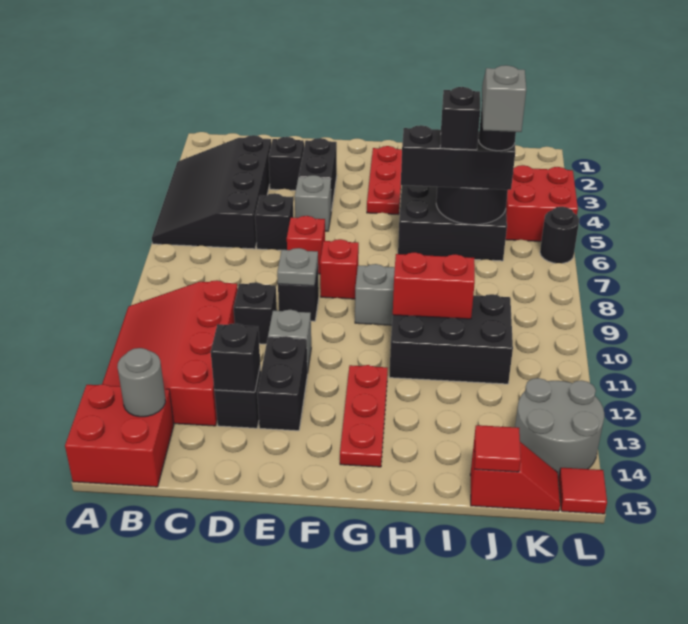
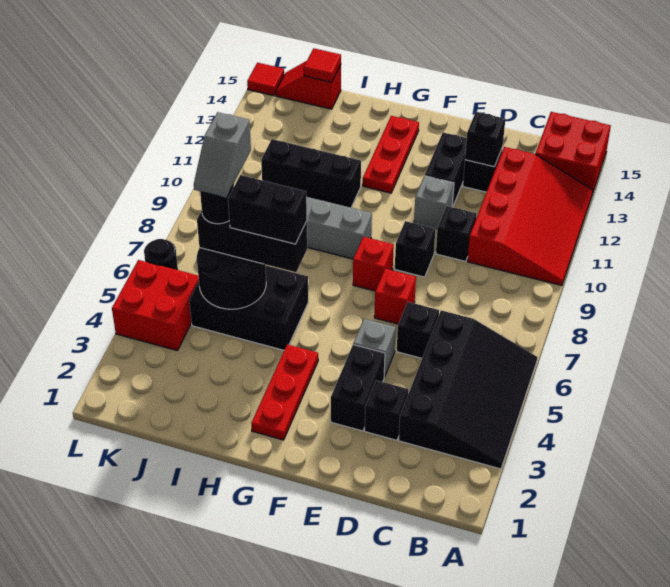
grey round brick B14 level 2 -> none
grey plate E9 level 2 -> none
black brick H10:J11 level 1 -> black brick H11:J11 level 1
red brick H10:I10 level 2 -> none
black brick I6 level 4 -> black brick H6:I6 level 4
grey round brick K13:L14 level 1 -> none

